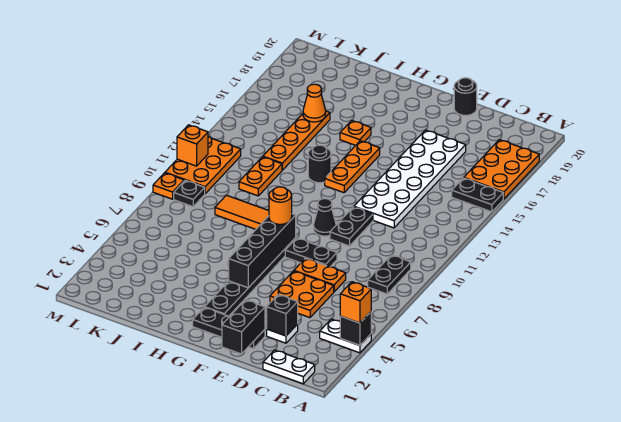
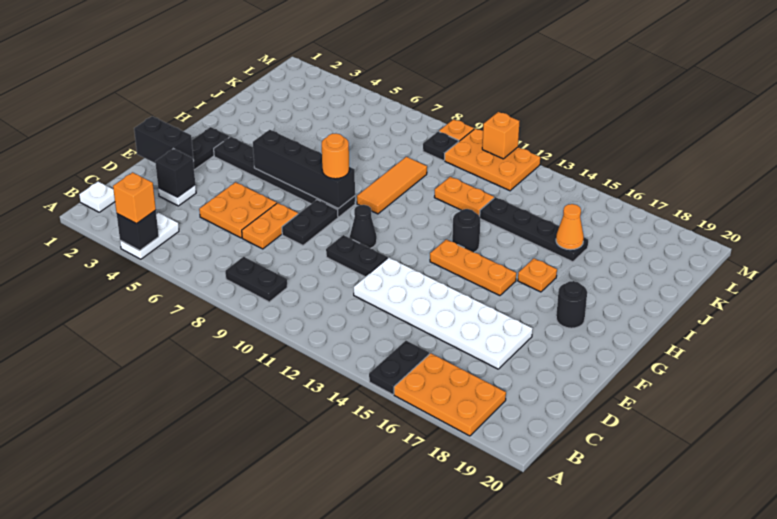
white plate B1:C1 level 1 -> white plate B1 level 1
black round brick E20 level 1 -> black round brick G18 level 1
orange plate J13:J16 level 1 -> black plate J13:J16 level 1

